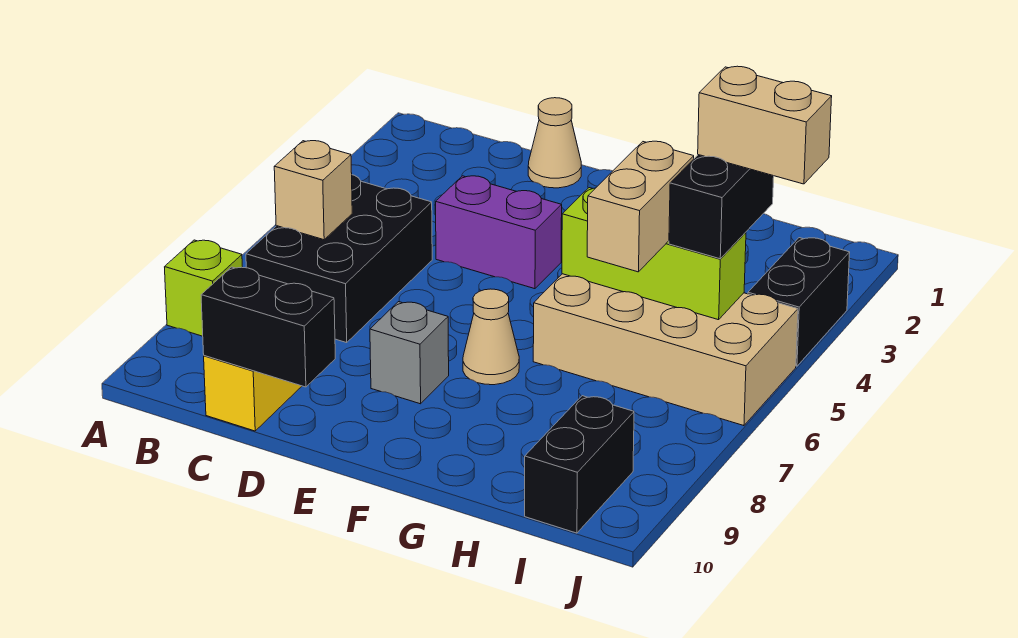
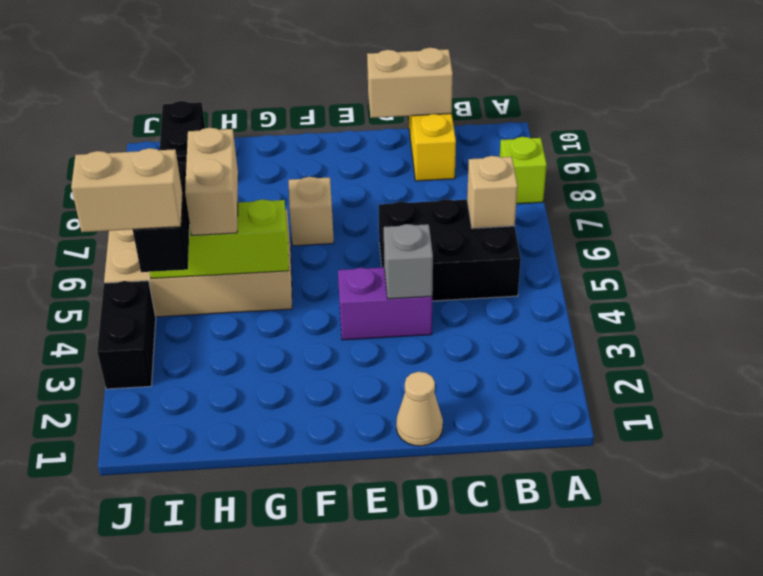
black brick B5:C7 level 1 -> black brick B5:D6 level 1
black brick C10:D10 level 2 -> tan brick C10:D10 level 2
grey brick E8 level 1 -> grey brick D4 level 2
tan cone F7 level 1 -> tan brick F7 level 1

